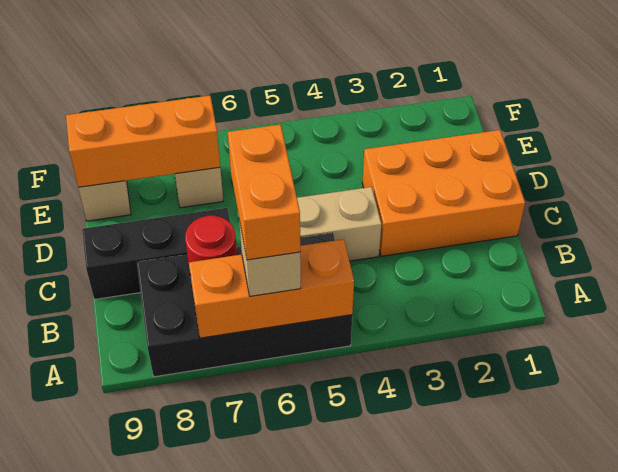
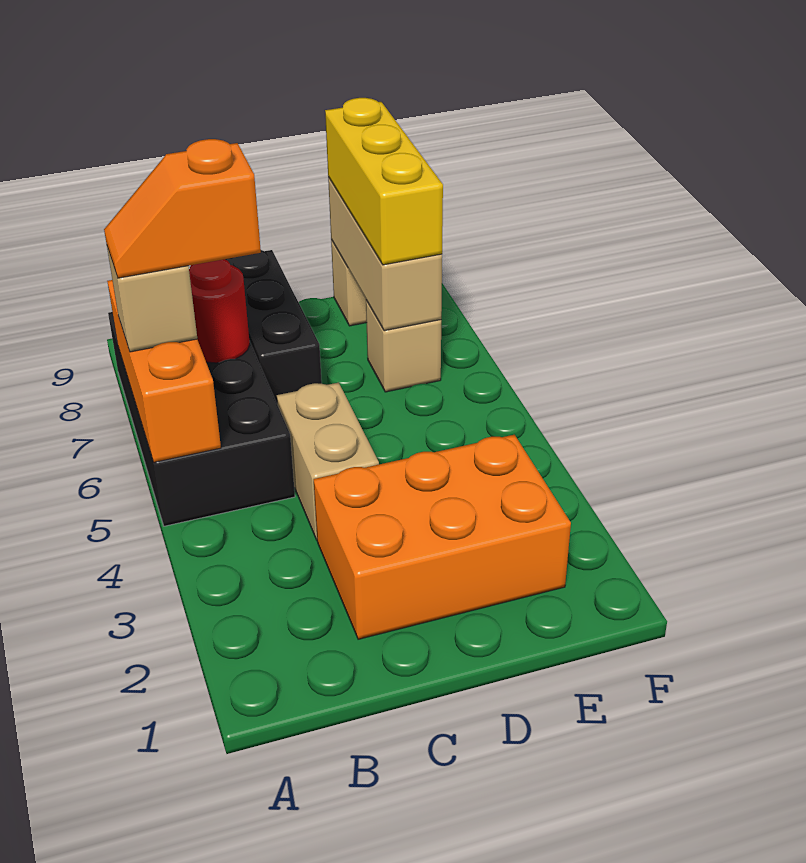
orange brick A6:B6 level 4 -> orange slope A6:B6 level 4 top B
orange brick C1:D3 level 1 -> orange brick C2:E3 level 1
orange brick E7:E9 level 2 -> tan brick E7:E9 level 2
none -> yellow brick E7:E9 level 3

